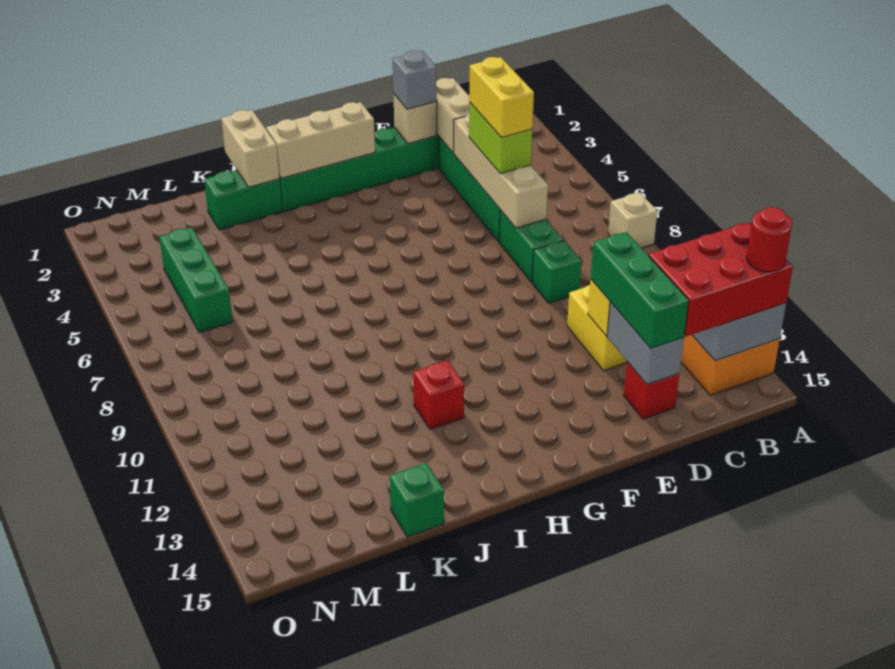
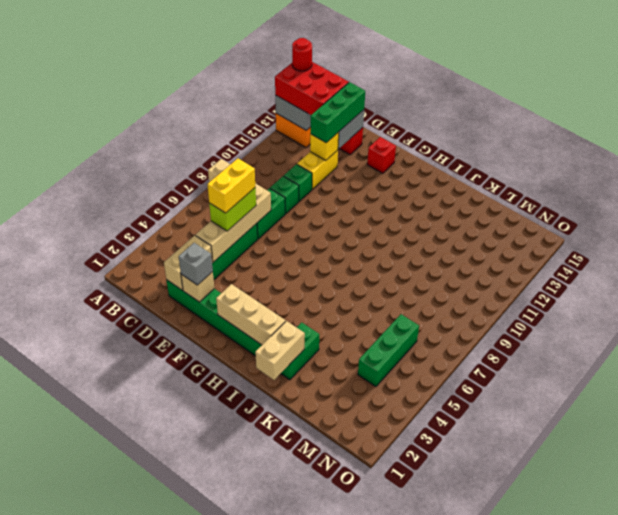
red brick I12 level 1 -> red brick F14 level 1
green brick J2:K2 level 1 -> green brick J2:J3 level 1
green brick K15 level 1 -> green brick D10 level 1

